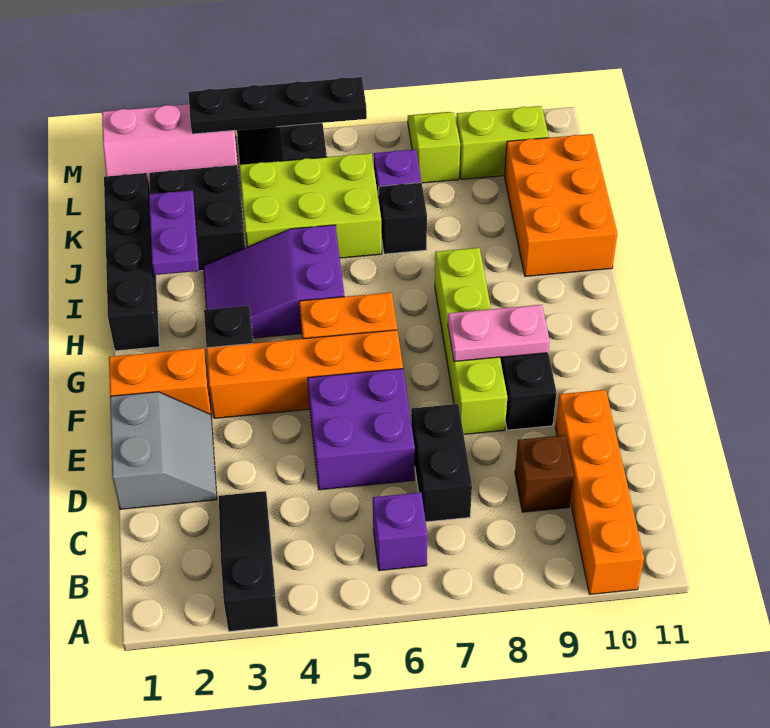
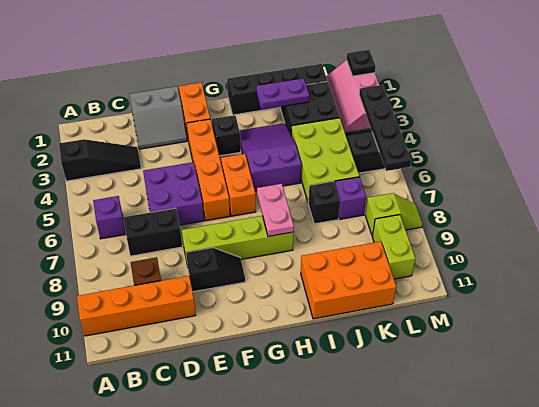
pink plate F8:F9 level 2 -> pink plate H7:H8 level 2
none -> black plate M1 level 2

